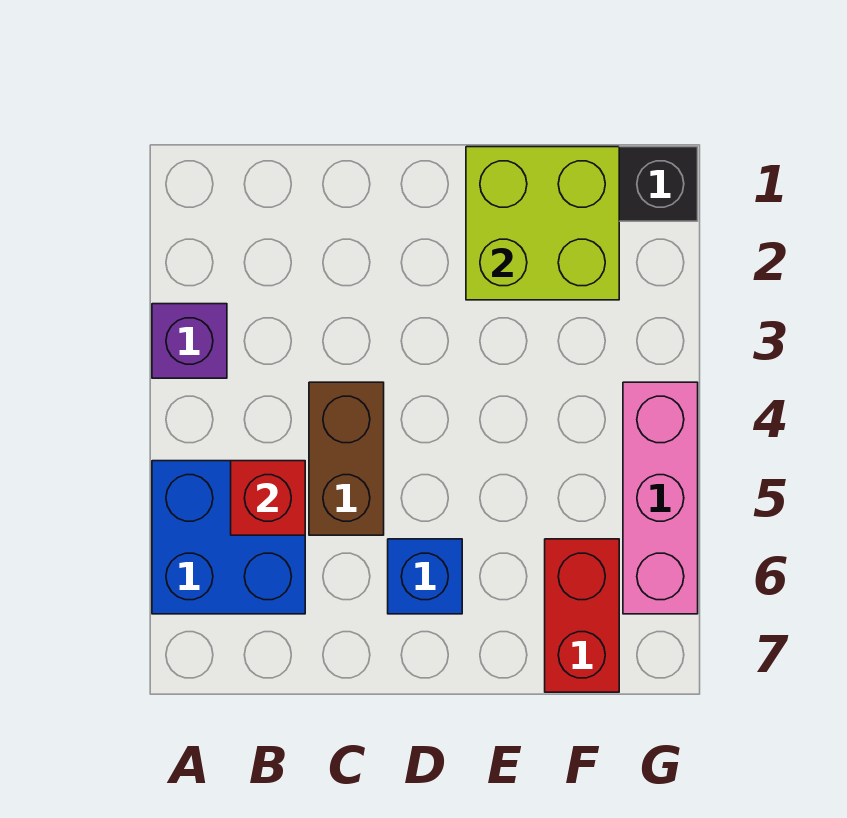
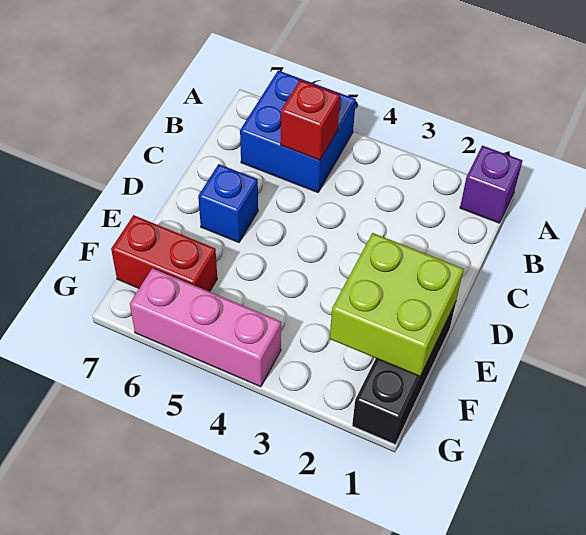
purple brick A3 level 1 -> purple brick A1 level 1
brown brick C4:C5 level 1 -> none

